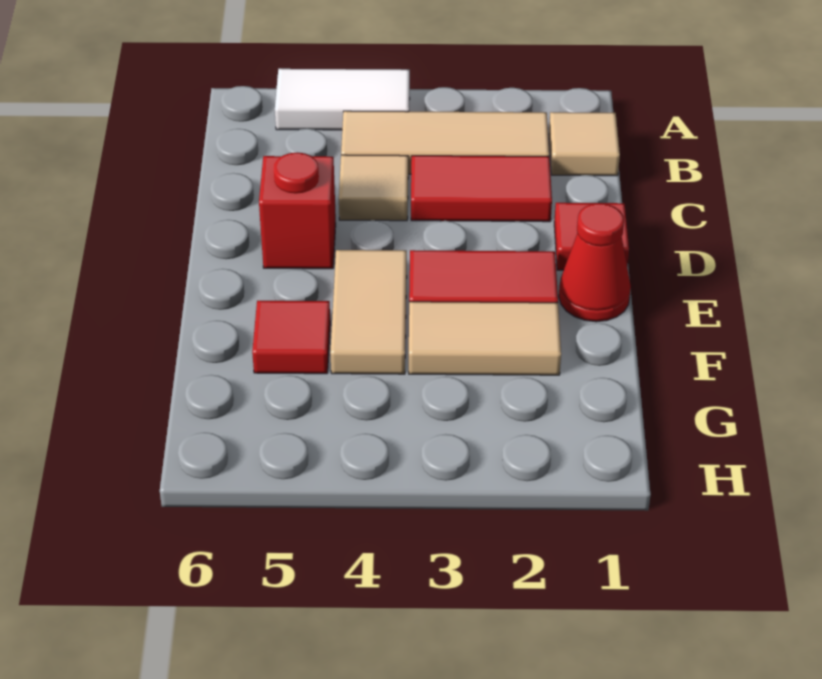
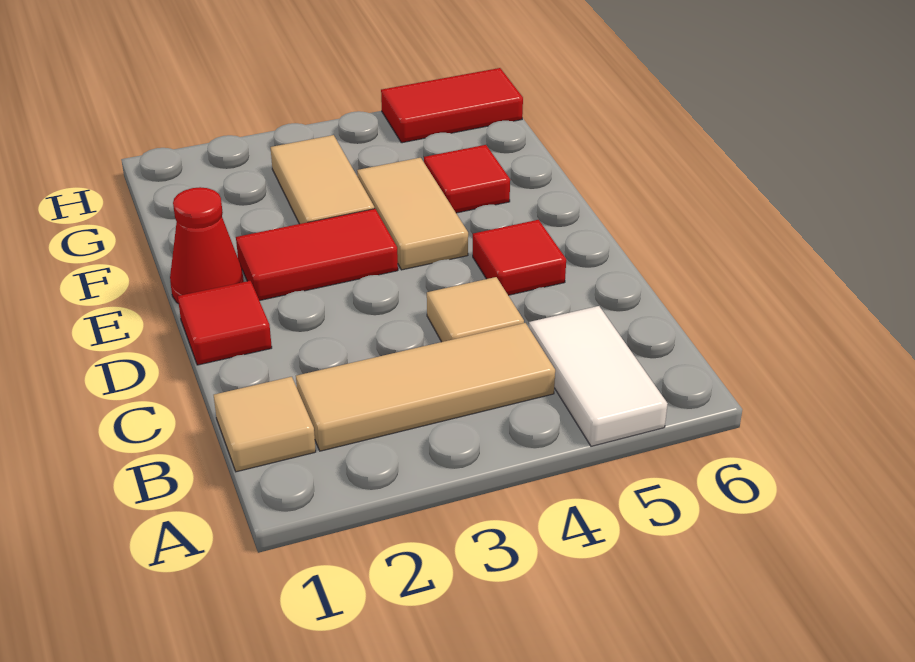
white tile A4:A5 level 1 -> white tile A5:B5 level 1
red tile C2:C3 level 1 -> red tile H5:H6 level 1
red brick D5 level 1 -> red tile D5 level 1
tan tile F2:F3 level 1 -> tan tile F3:G3 level 1

